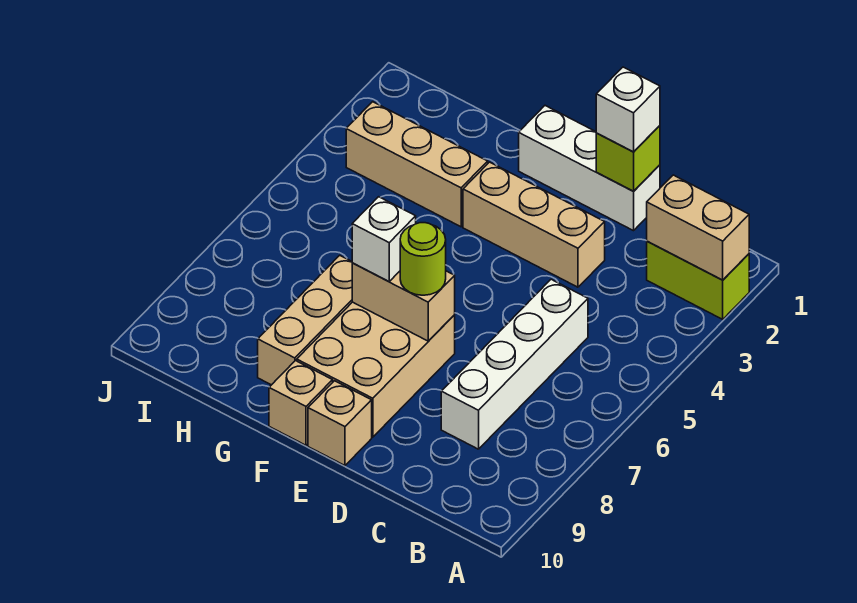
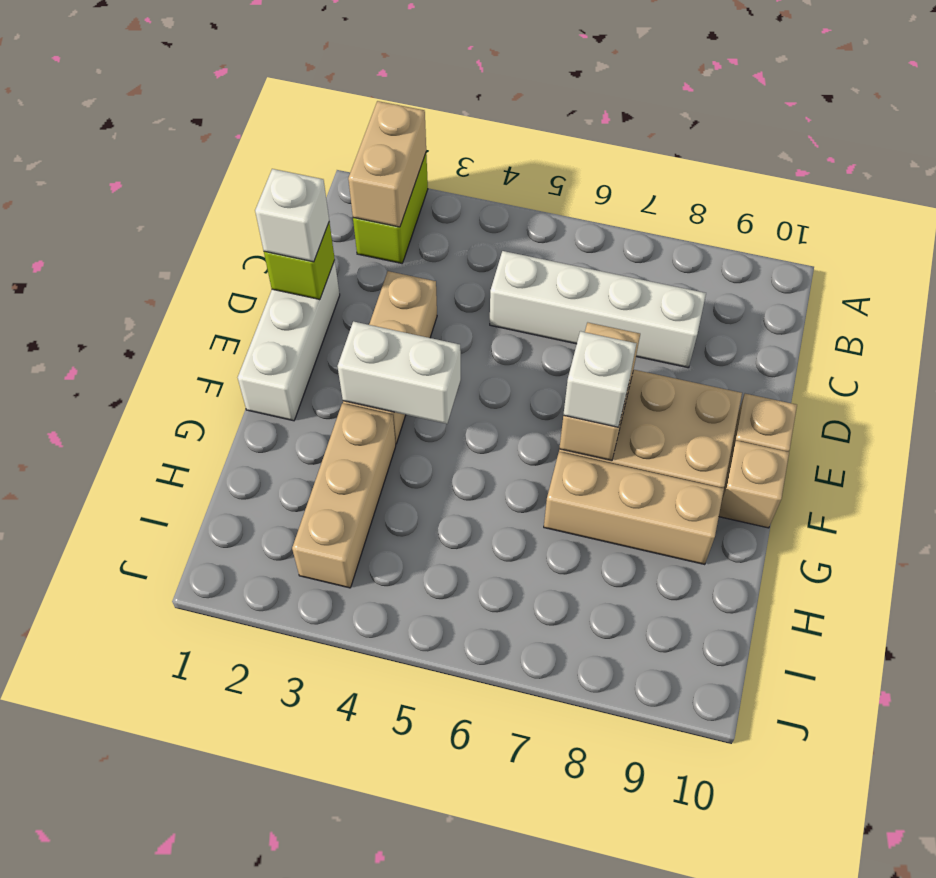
lime round brick E7 level 3 -> none
none -> white brick F3:F4 level 2

